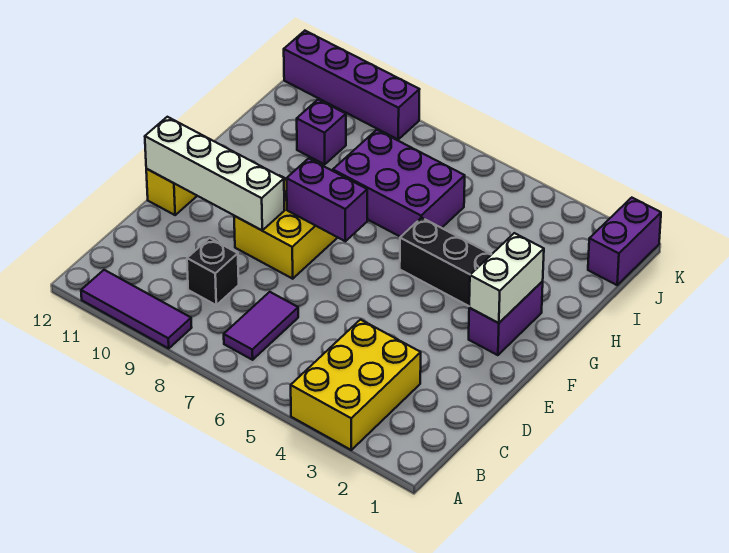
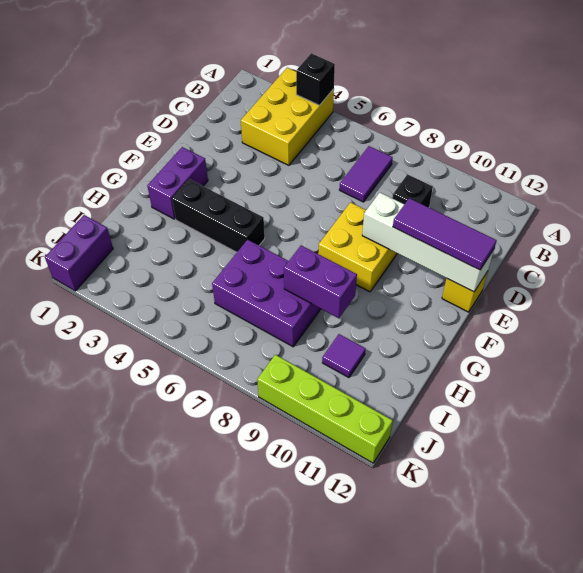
none -> black brick A4 level 2
purple tile A9:A11 level 1 -> purple tile E10:E12 level 3
white brick F2:G2 level 2 -> none
purple brick F7:F8 level 2 -> purple brick H8:H9 level 2
purple brick I10 level 1 -> purple tile I10 level 1
purple brick K9:K12 level 1 -> lime brick K9:K12 level 1

